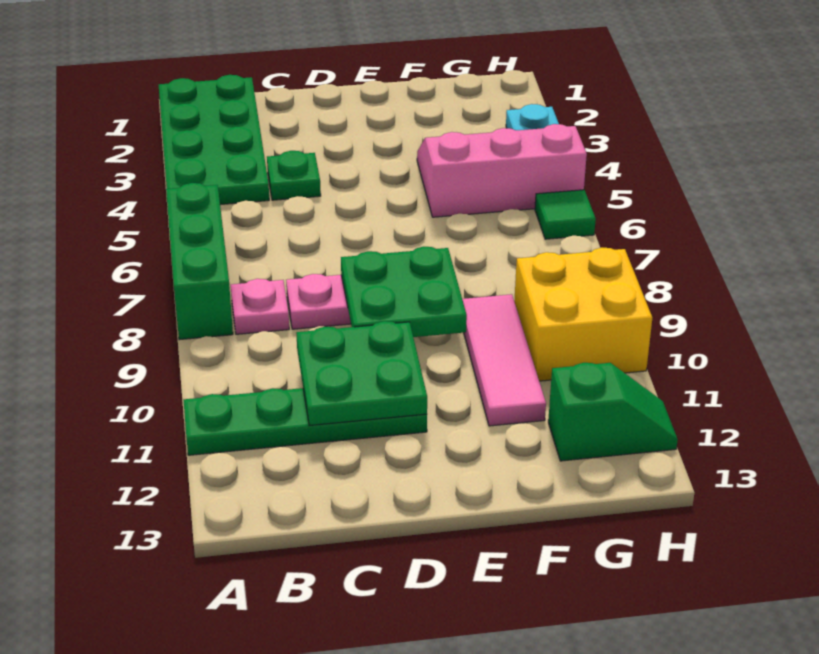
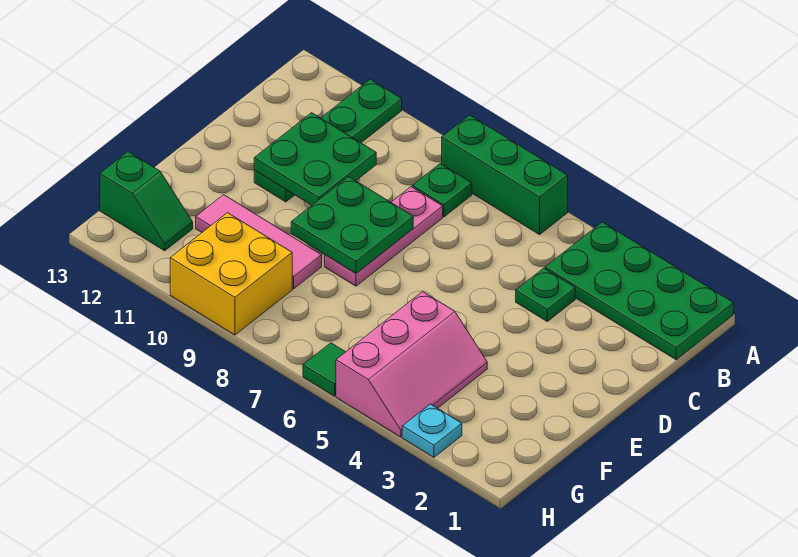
pink plate B8 level 1 -> green plate B8 level 1
green slope G12:H12 level 1 top G -> green slope G12:G13 level 1 top 13

